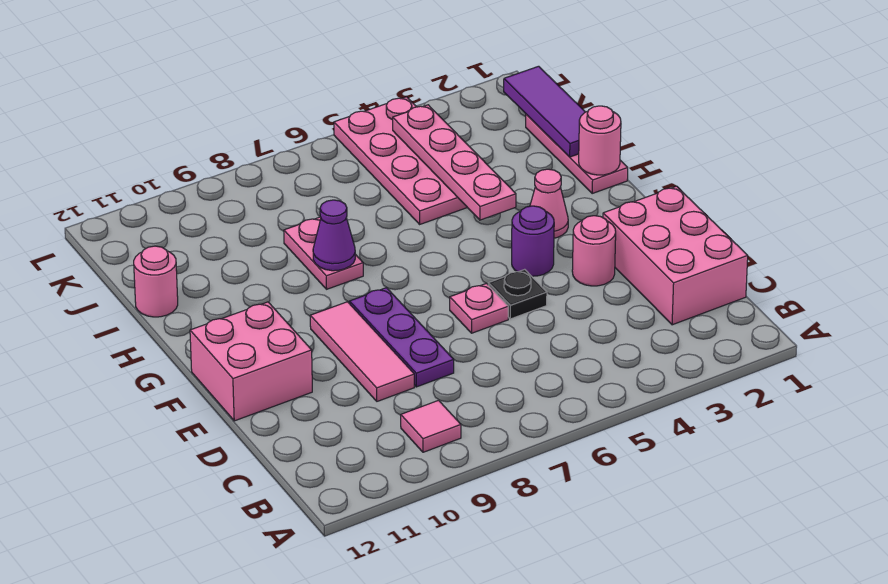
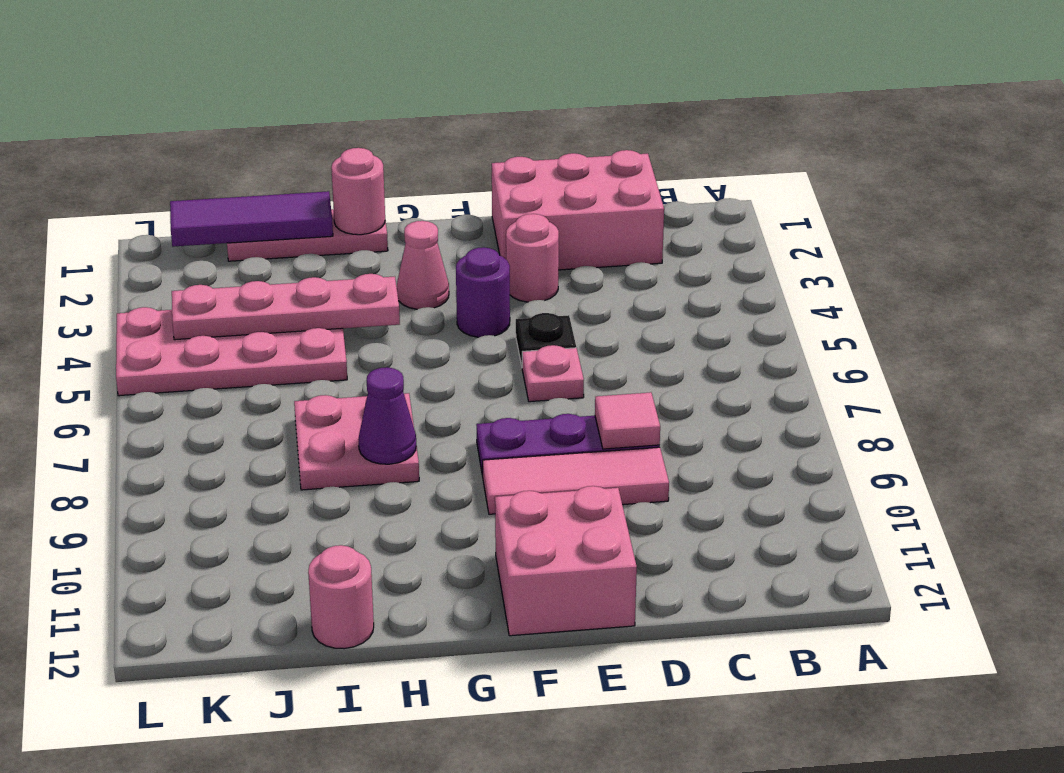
pink tile B9 level 1 -> pink tile D8 level 2
pink plate H8:I8 level 1 -> pink plate H7:I8 level 1

